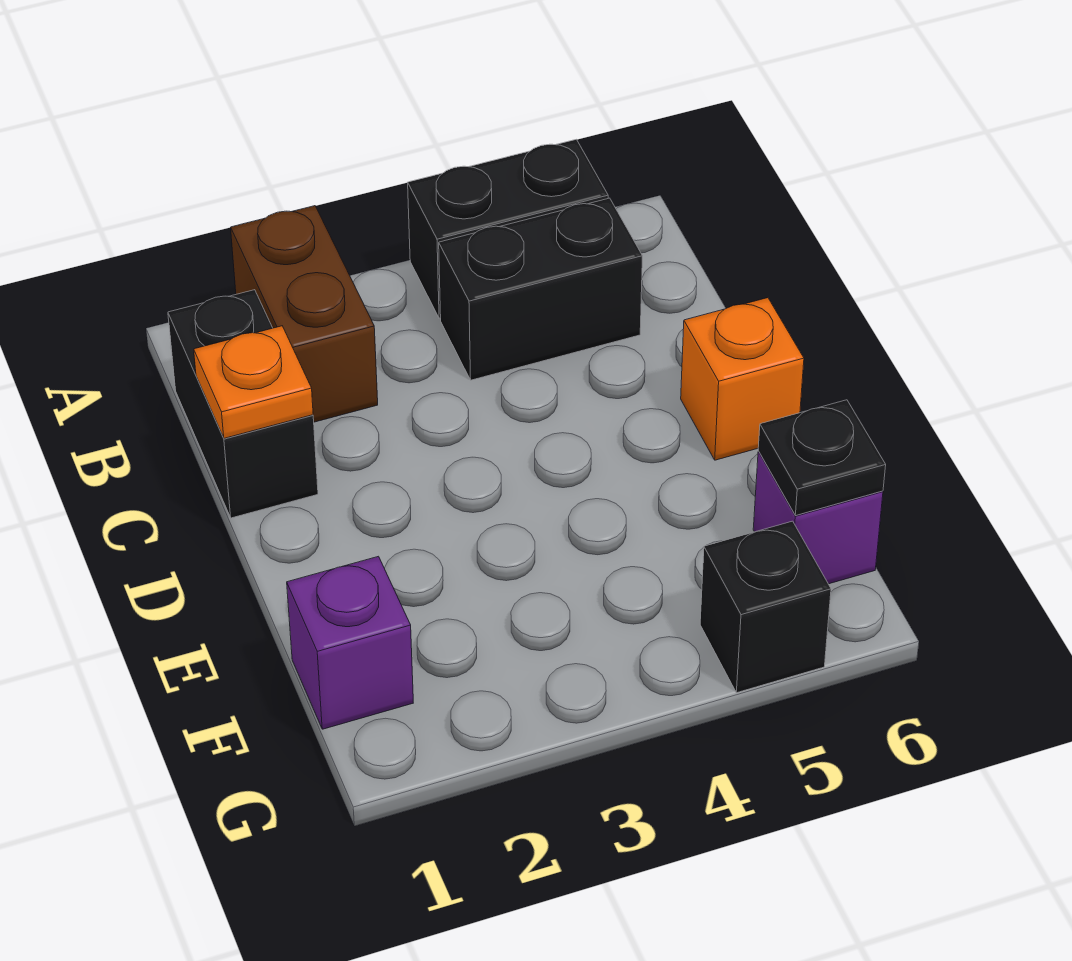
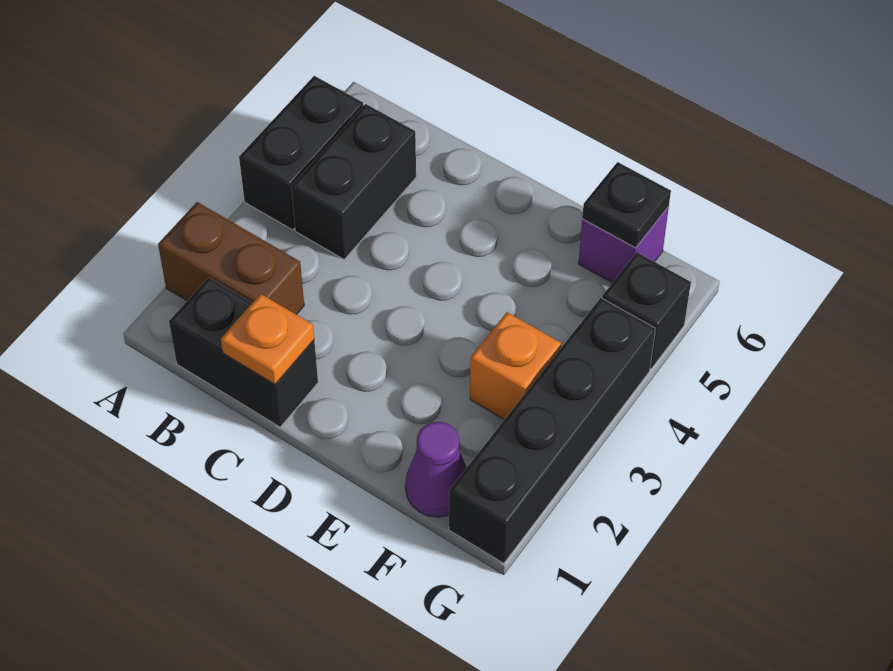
orange brick D6 level 1 -> orange brick F3 level 1
purple brick F1 level 1 -> purple cone F1 level 1
none -> black brick G1:G4 level 1

